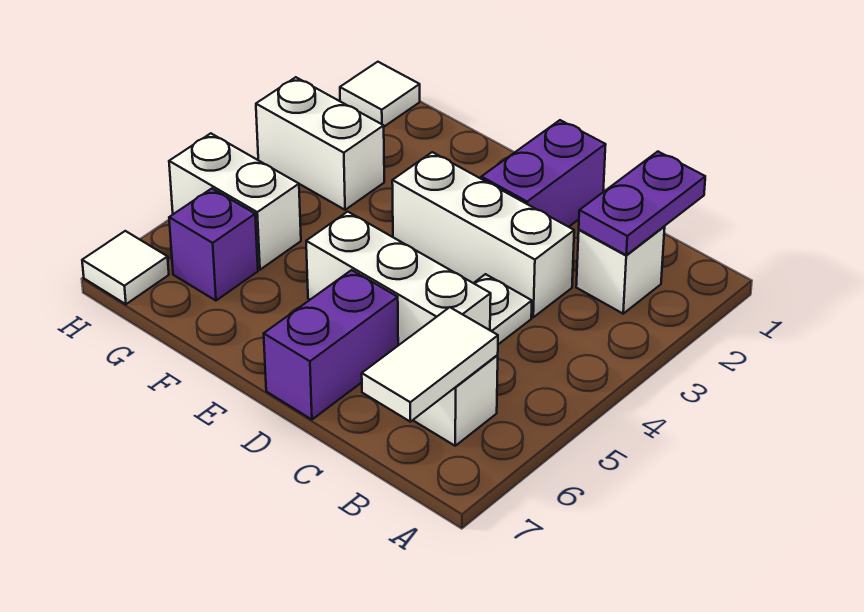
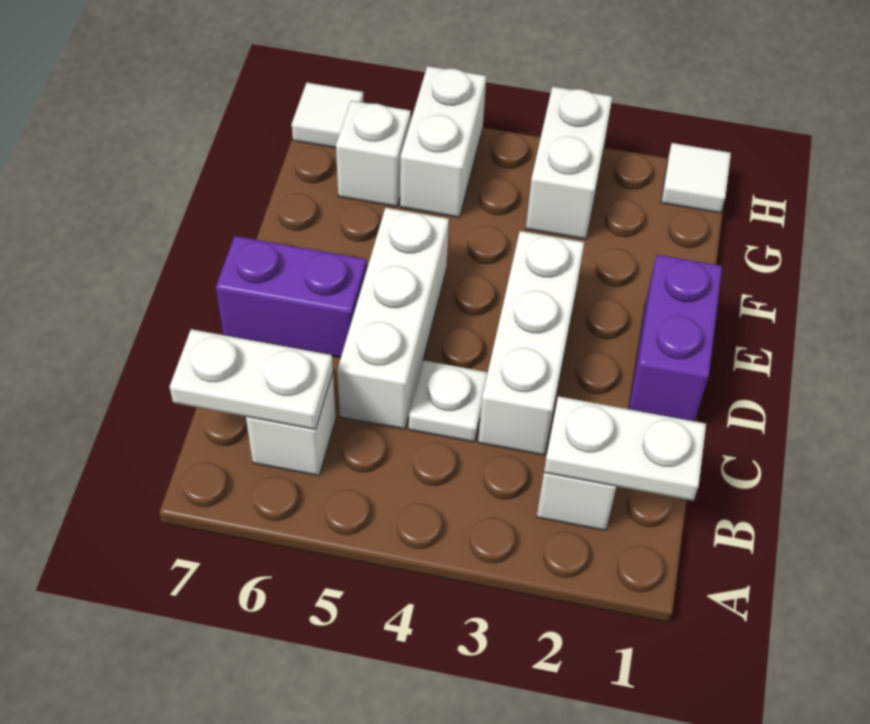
purple plate B1:B2 level 2 -> white plate B1:B2 level 2
white tile B6:B7 level 2 -> white plate B6:B7 level 2
purple brick D1:D2 level 1 -> purple brick D1:E1 level 1
purple brick G6 level 1 -> white brick G6 level 1

